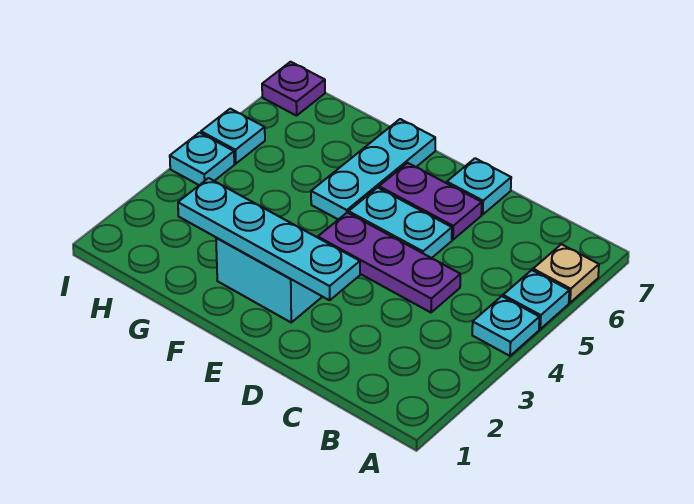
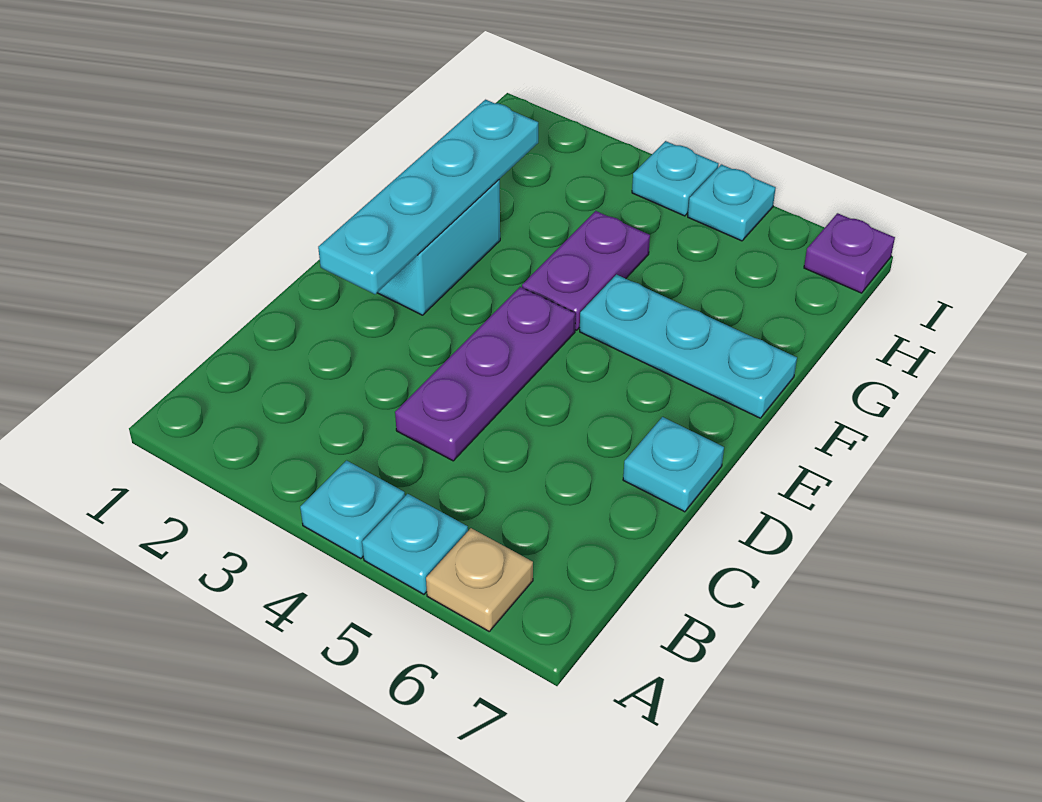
cyan plate D5:E5 level 1 -> none
purple plate D6:E6 level 1 -> purple plate F4:G4 level 1

